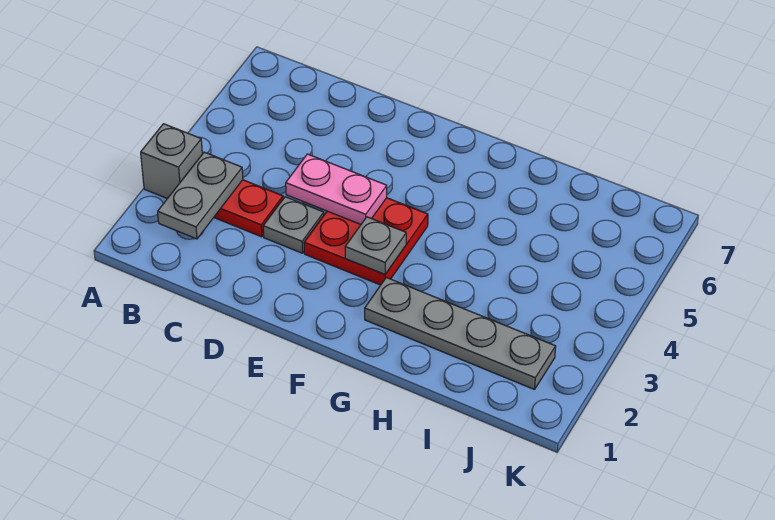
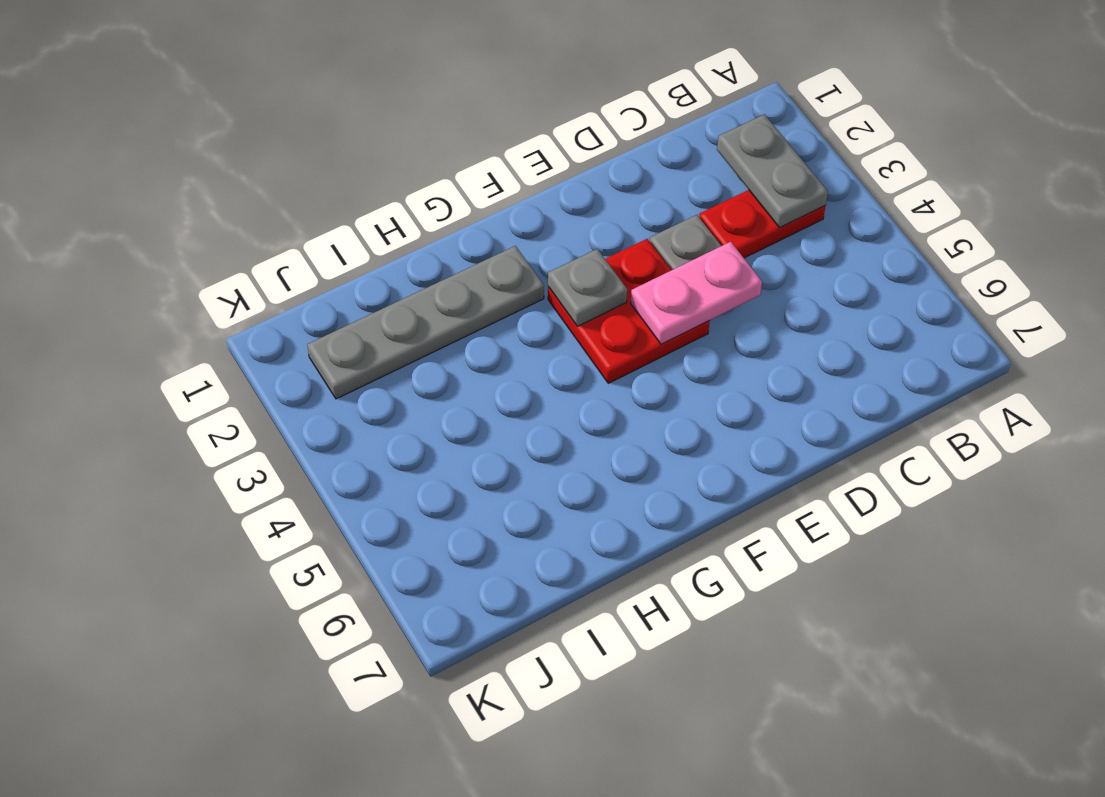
grey brick A3 level 1 -> none

